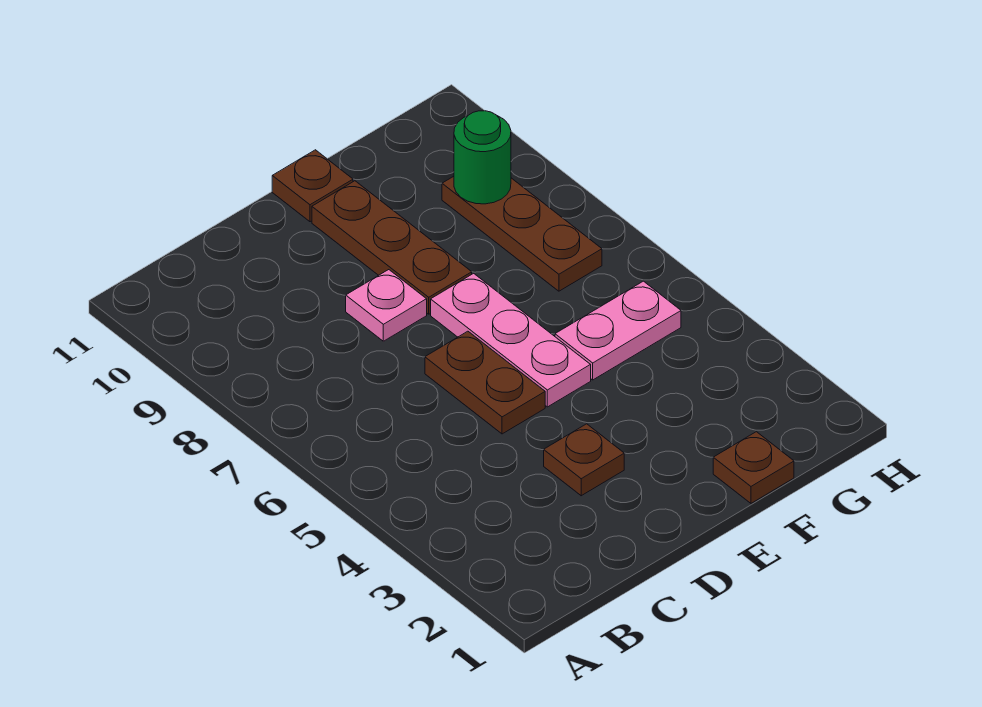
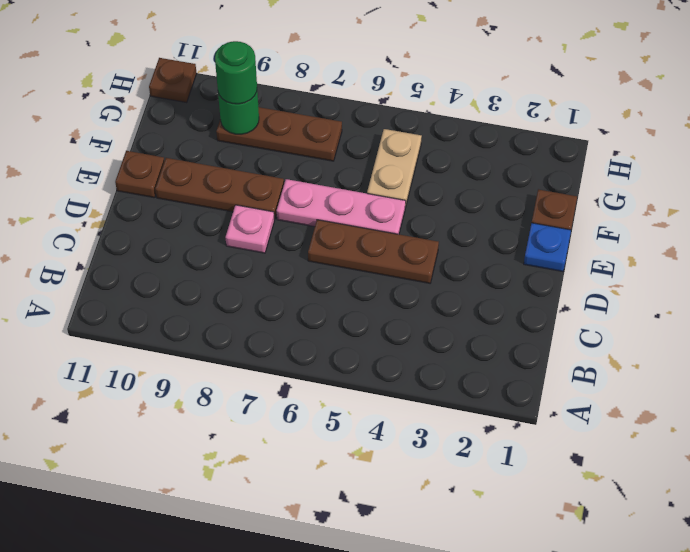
brown plate D3 level 1 -> brown plate H11 level 1
brown plate D5:D6 level 1 -> brown plate D4:D6 level 1
none -> blue plate E1 level 1
pink plate F5:G5 level 1 -> tan plate F5:G5 level 1
none -> green round brick G9 level 3

